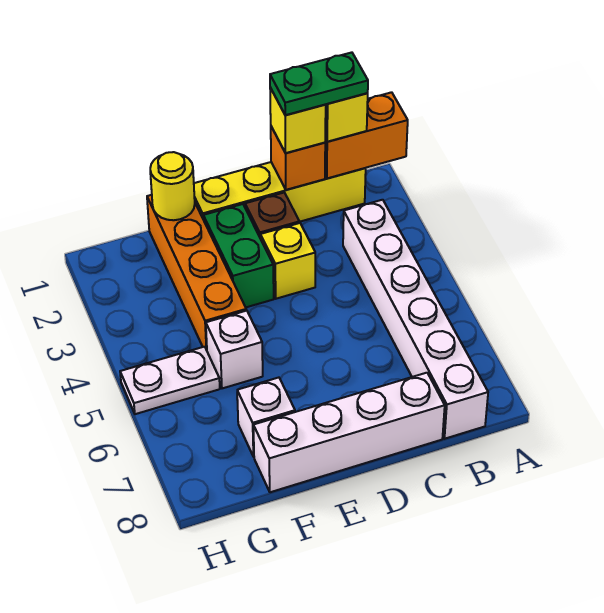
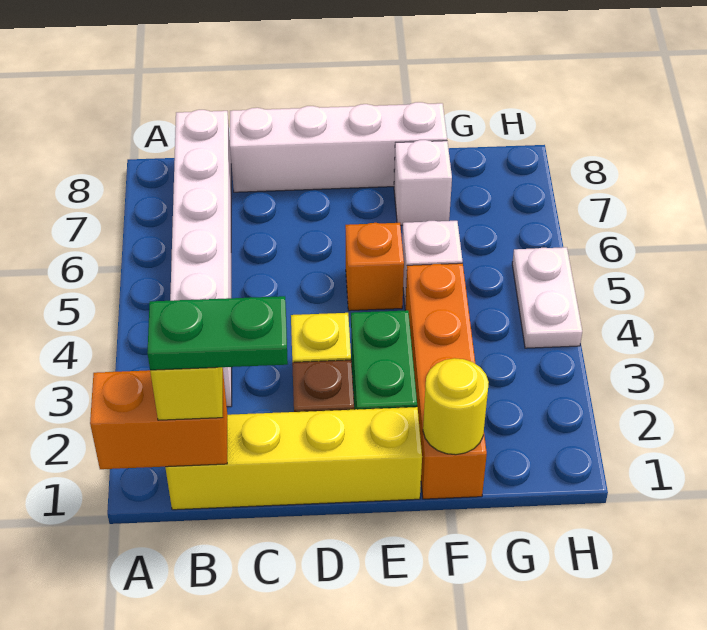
orange brick C1 level 2 -> orange brick E5 level 1
yellow brick C1 level 3 -> none
white plate G5:H5 level 1 -> white plate H4:H5 level 1

